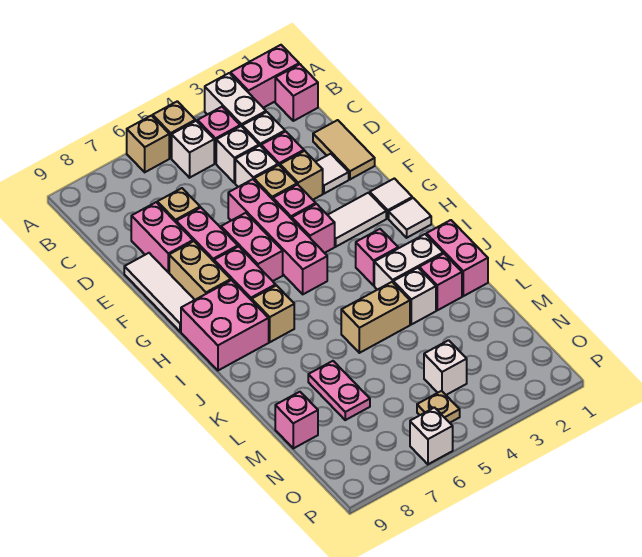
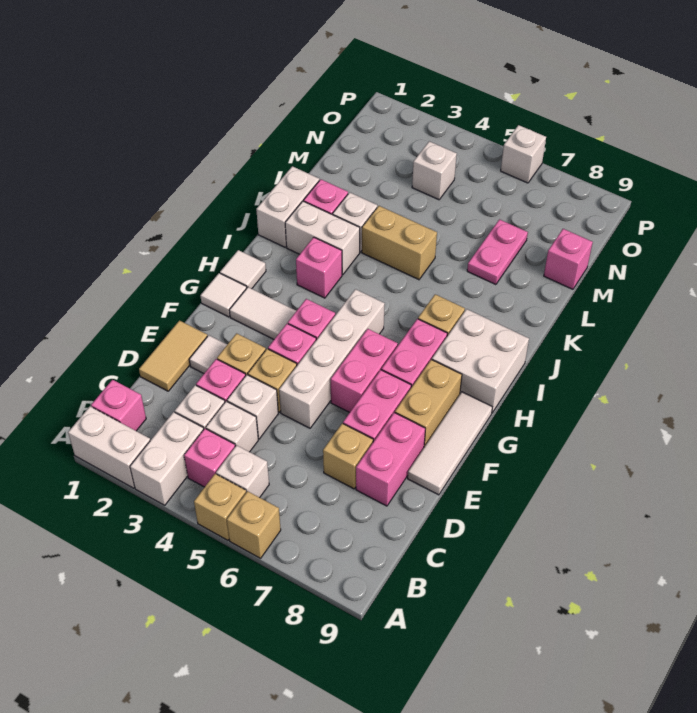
pink brick A1:A2 level 1 -> white brick A1:A2 level 1
pink brick E5:H5 level 1 -> white brick E5:H5 level 1
pink brick H8:I9 level 1 -> white brick H8:I9 level 1
pink brick J1:K1 level 1 -> white brick J1:K1 level 1
tan plate O5 level 1 -> none

